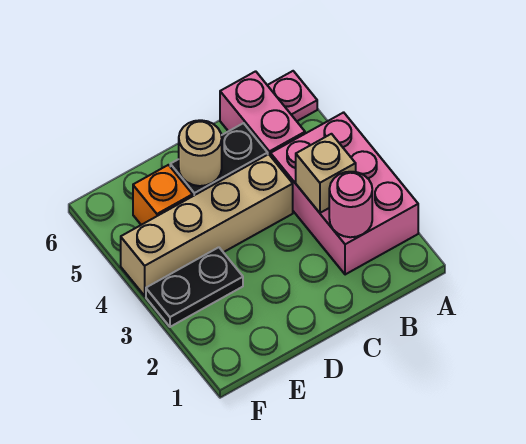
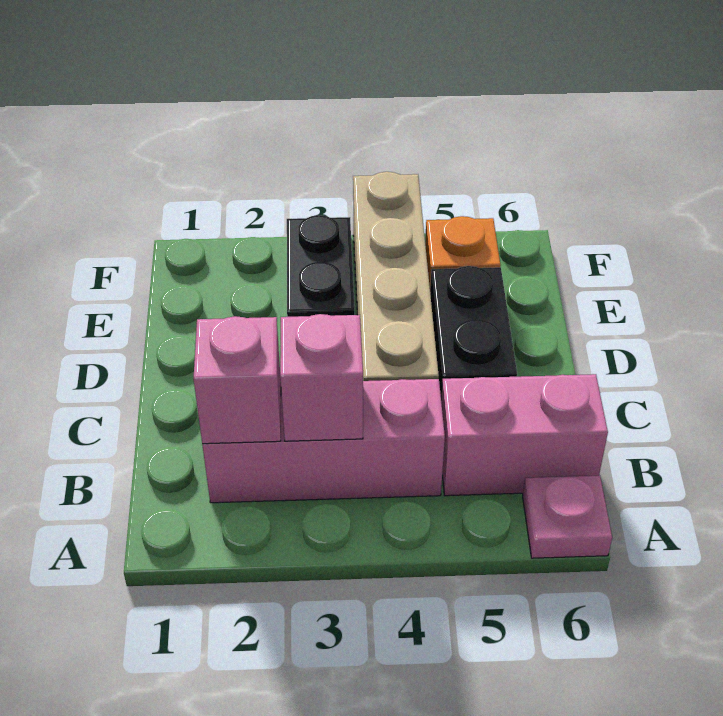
pink brick A2:B4 level 1 -> pink brick B2:B4 level 1
pink round brick B2 level 2 -> pink brick B2 level 2
tan brick B3 level 2 -> pink brick B3 level 2
tan round brick D5 level 2 -> none

